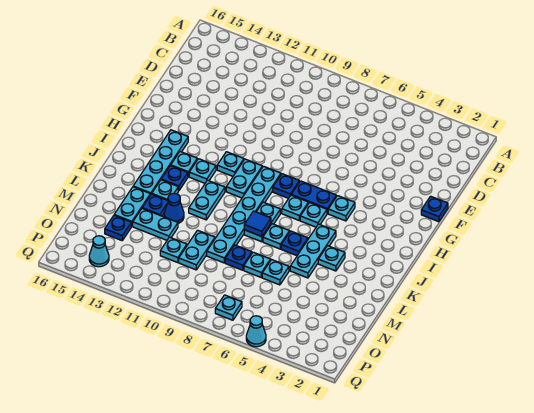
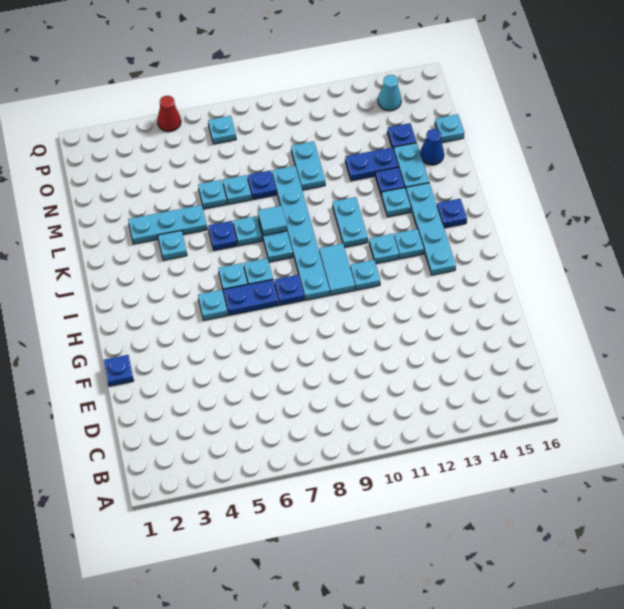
cyan plate H10:I10 level 1 -> cyan tile H10:I10 level 1
cyan plate J5:L5 level 1 -> cyan plate L3:L5 level 1
blue plate J13 level 1 -> blue plate J15 level 1
blue tile K8 level 2 -> cyan tile K8 level 2
blue cone L12 level 1 -> blue cone M15 level 1
cyan plate M12:M13 level 1 -> blue plate M12:M13 level 1
cyan plate N11 level 1 -> cyan plate N16 level 1
cyan cone Q5 level 1 -> red cone Q5 level 1

